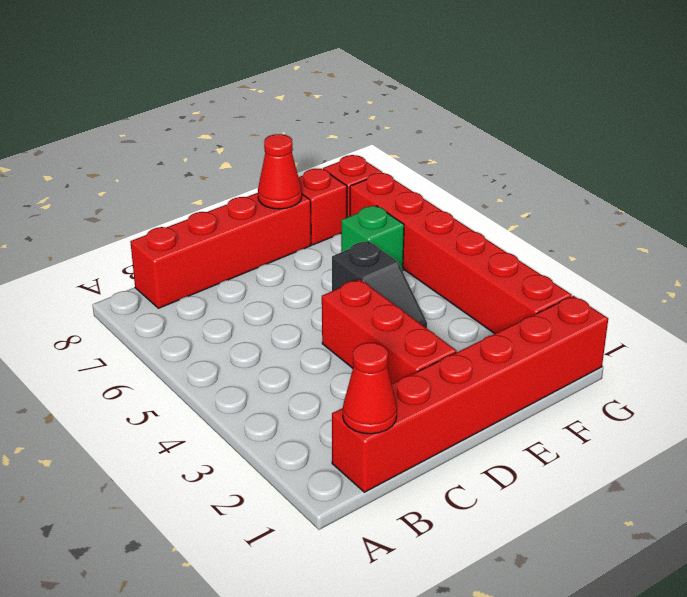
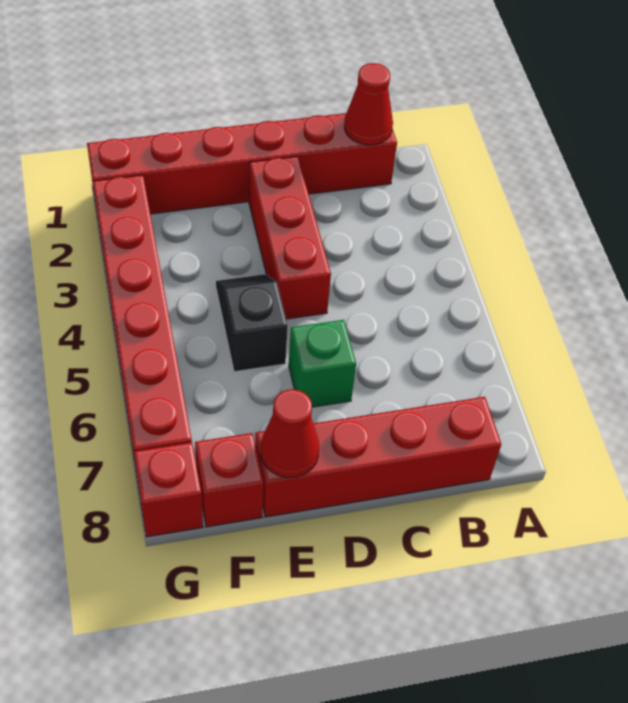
green brick F6 level 1 -> green brick D6 level 1

